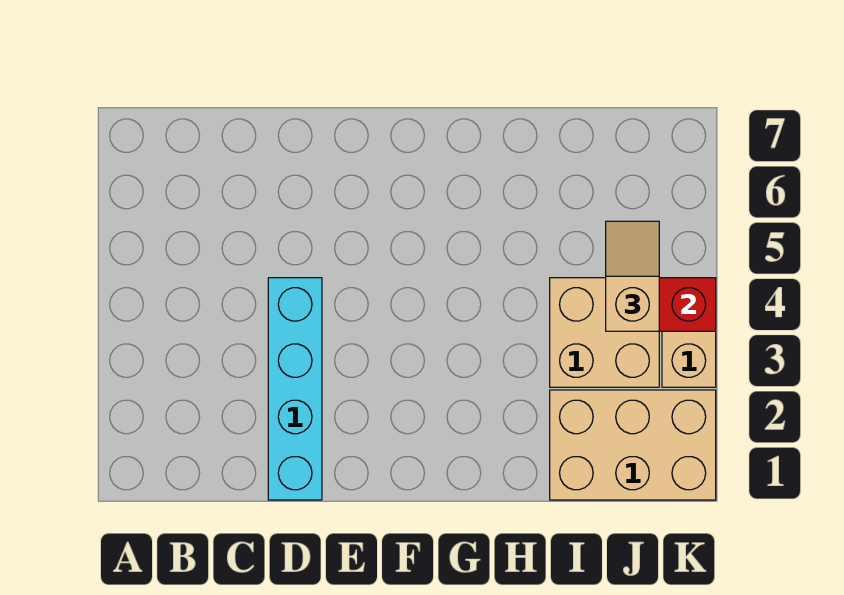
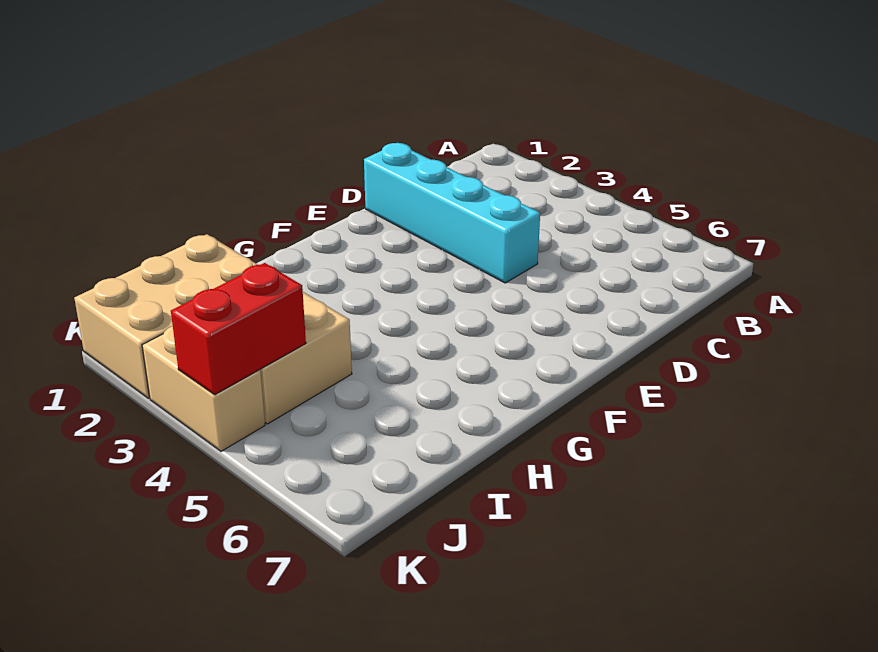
tan slope J4:J5 level 3 top 4 -> none

